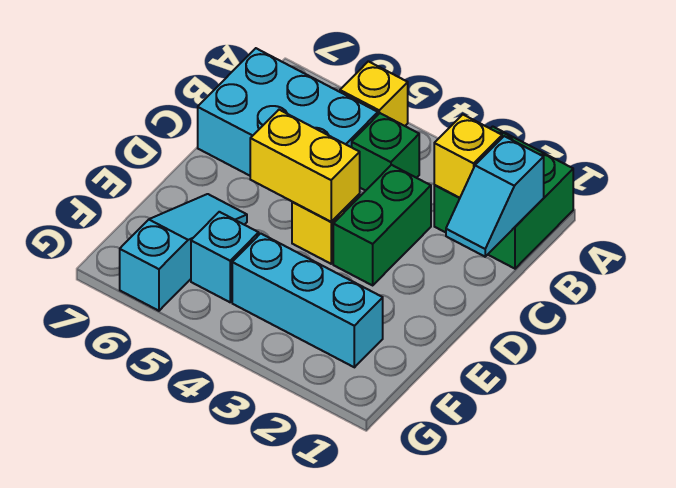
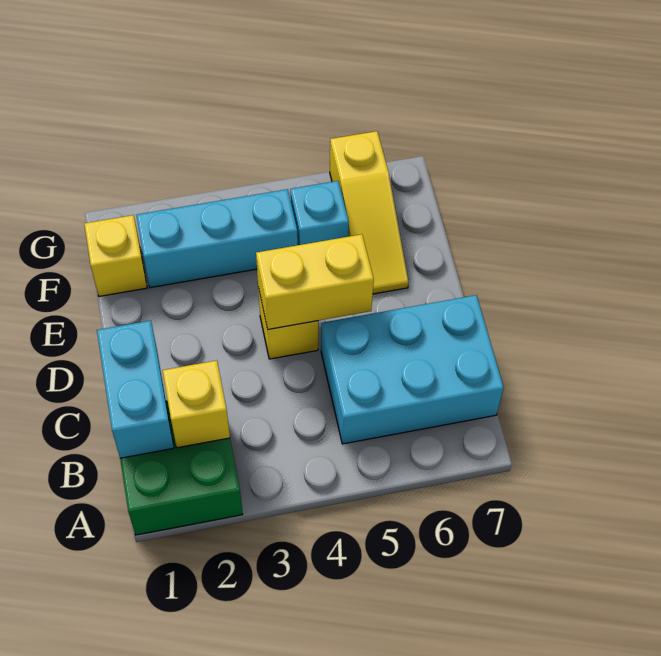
yellow brick A5 level 1 -> yellow brick F1 level 1
cyan slope B1:C1 level 2 top B -> cyan brick B1:C1 level 2
green brick B4 level 1 -> none
green brick C3:D3 level 1 -> none
cyan slope E6:G6 level 1 top G -> yellow slope E6:G6 level 1 top G

